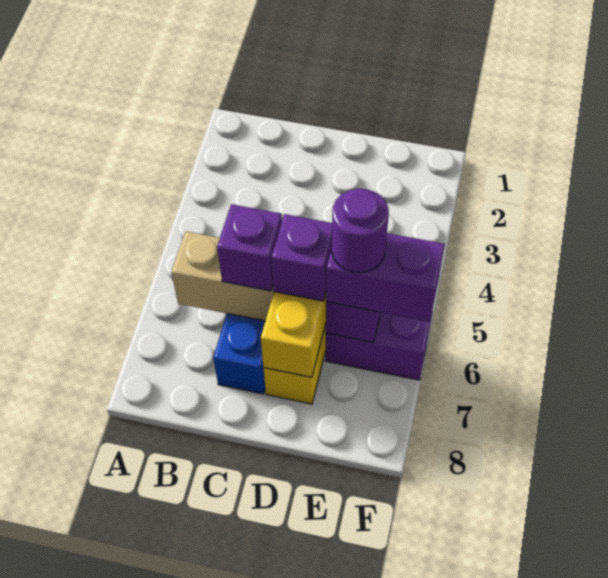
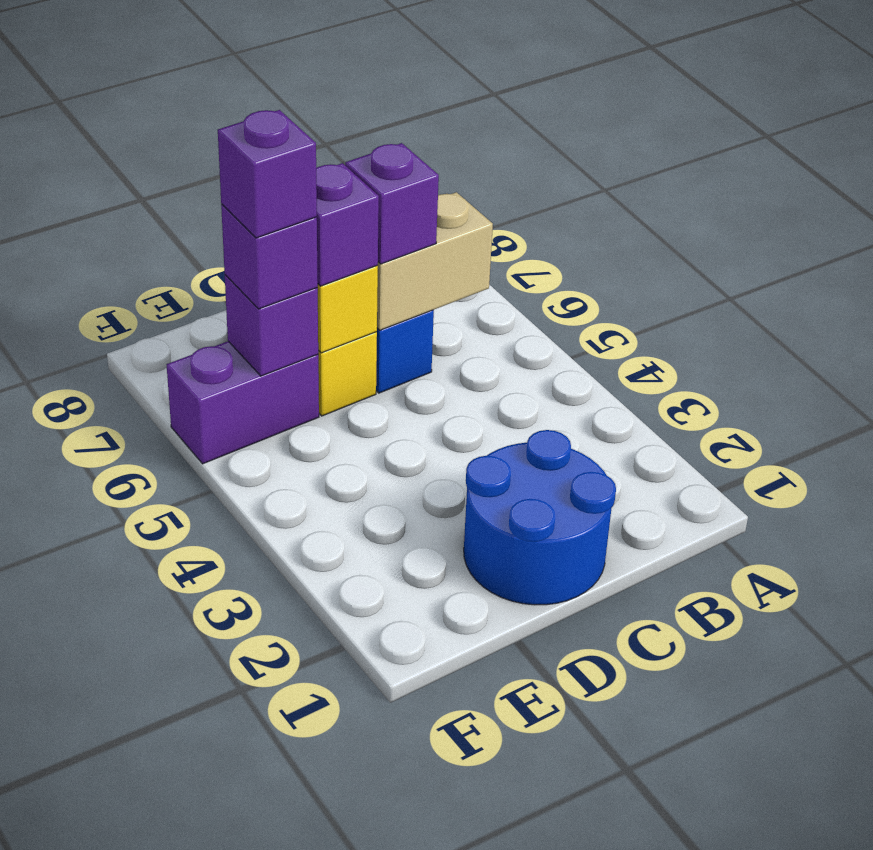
none -> blue round brick C1:D2 level 1
purple brick E6:F6 level 3 -> purple brick E6 level 3
purple round brick E6 level 4 -> purple brick E6 level 4

